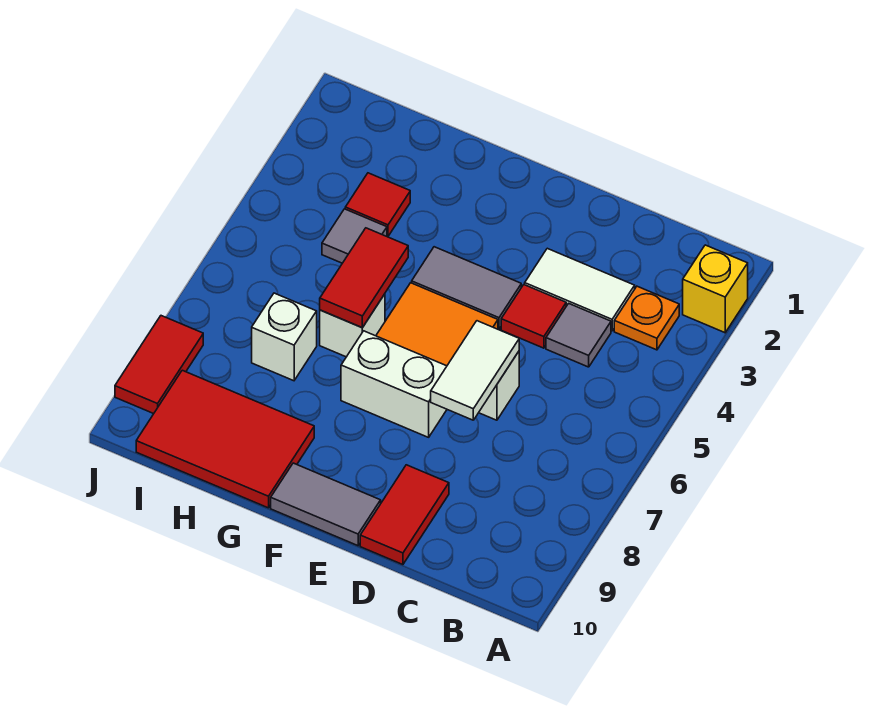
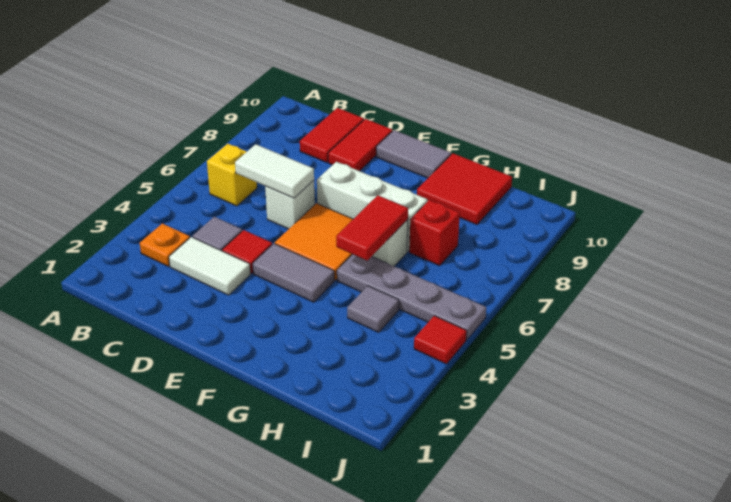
yellow brick A2 level 1 -> yellow brick B6 level 1
white tile D6:D7 level 2 -> white tile C6:D6 level 2
white brick E7:F7 level 1 -> white brick E7:G7 level 1
none -> grey plate G5:J5 level 1
red tile G9:I10 level 1 -> red tile G9:H10 level 1
red tile H3 level 1 -> red tile J4 level 1
white brick H7 level 1 -> red brick H7 level 1
red tile J8:J9 level 1 -> red tile C9:C10 level 1

